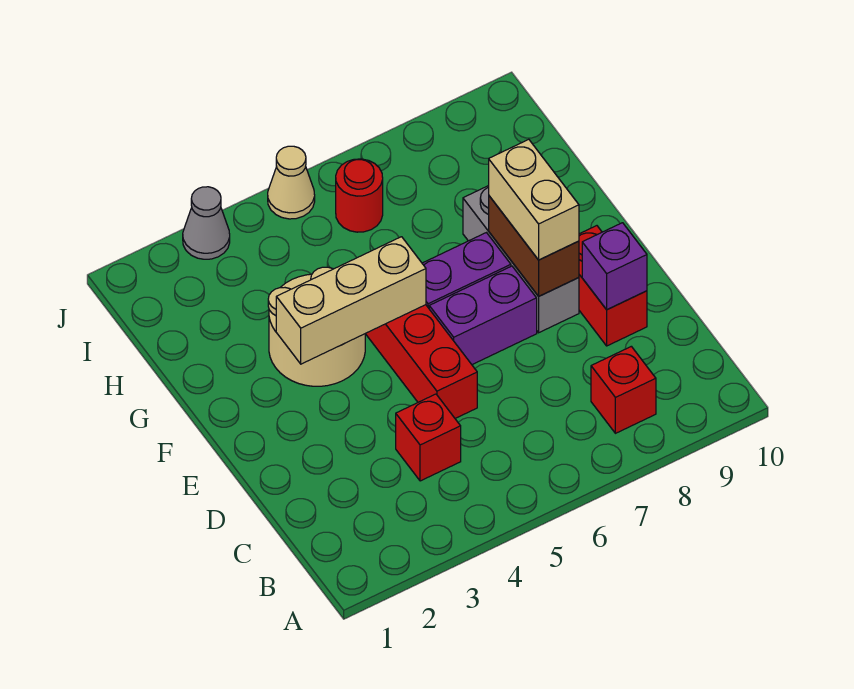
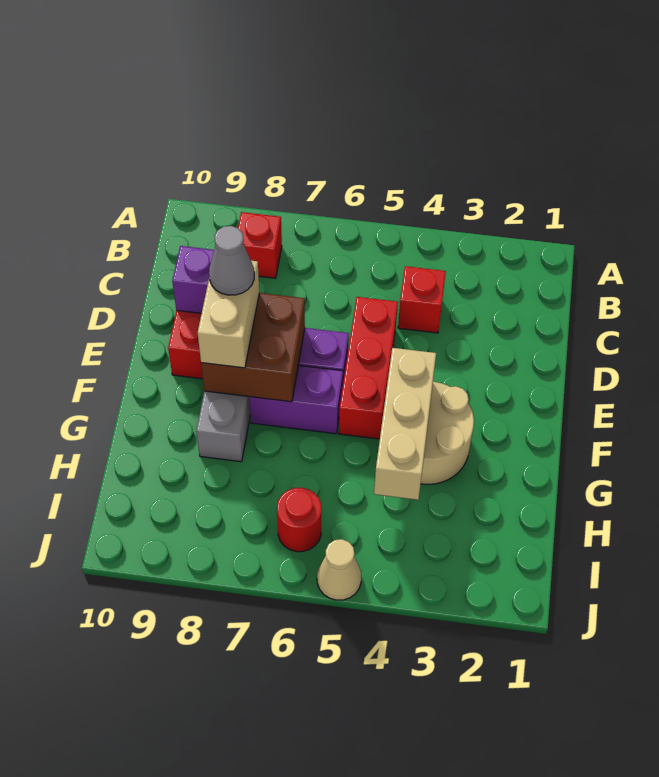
brown brick E8:F8 level 2 -> brown brick E7:F8 level 2
tan brick F3:F5 level 2 -> tan brick F4:H4 level 2
grey cone J3 level 1 -> grey cone E8 level 4

